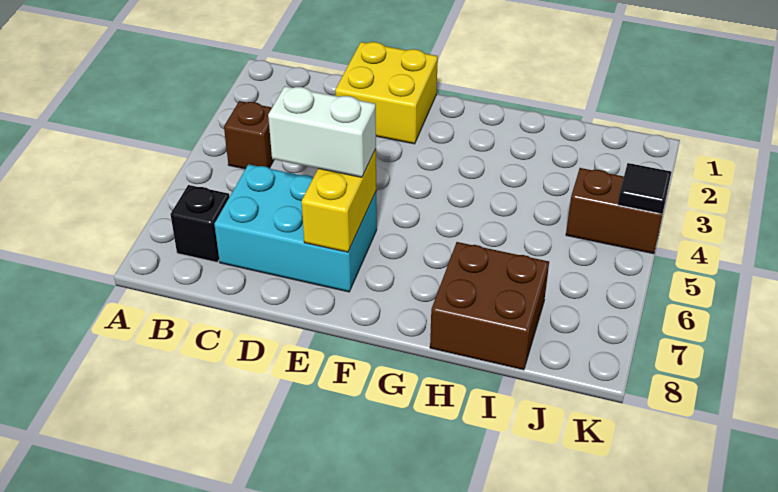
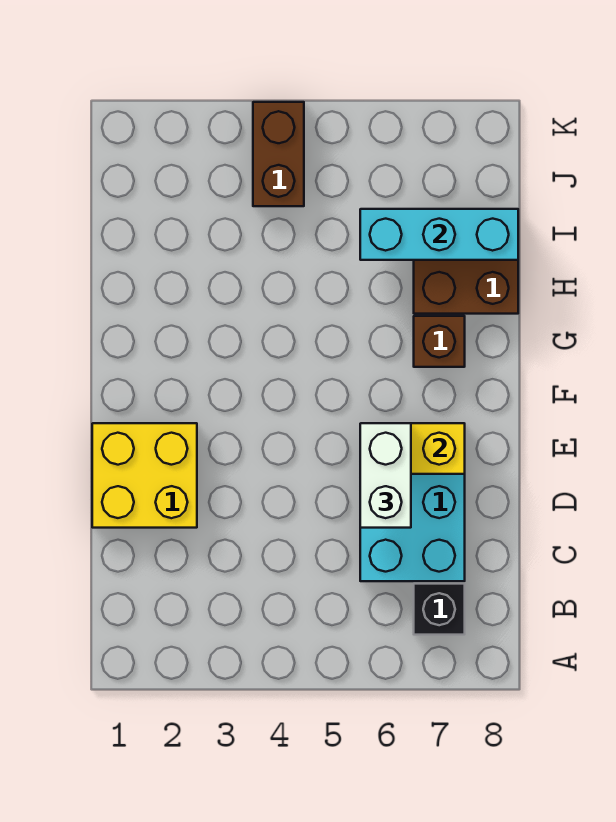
brown brick B4 level 1 -> brown brick G7 level 1
none -> cyan brick I6:I8 level 2
black tile K4 level 2 -> none

